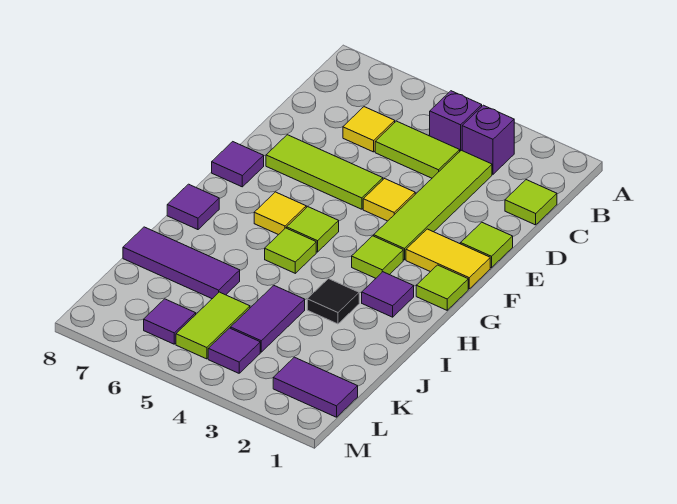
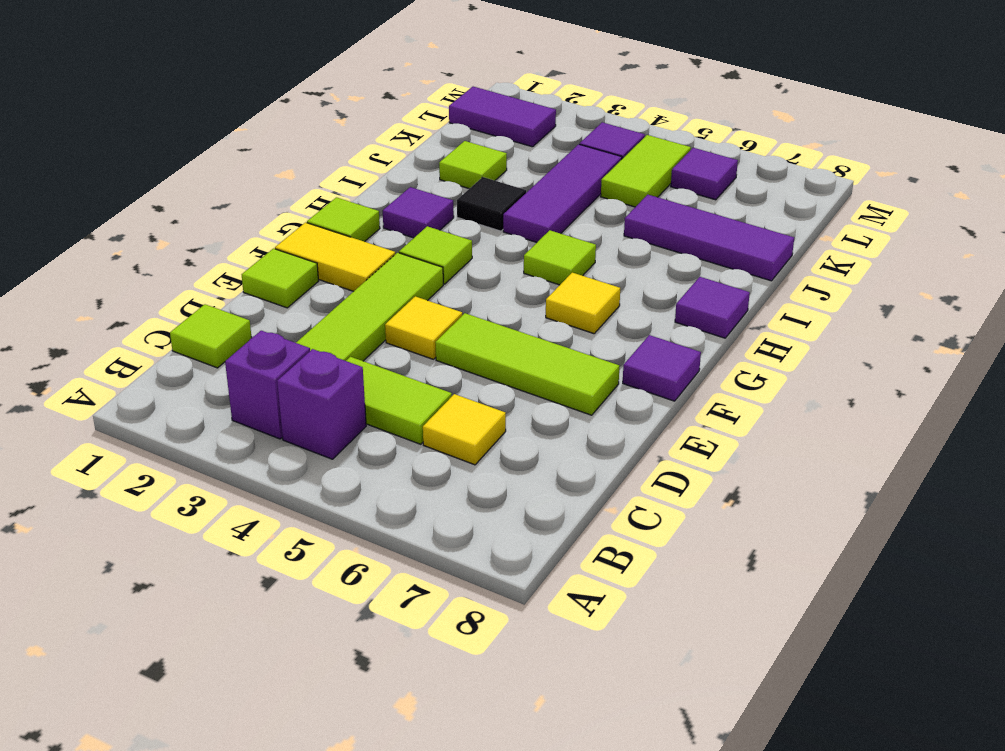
lime tile G5 level 1 -> lime tile J2 level 1
purple tile J4:K4 level 1 -> purple tile I4:K4 level 1

